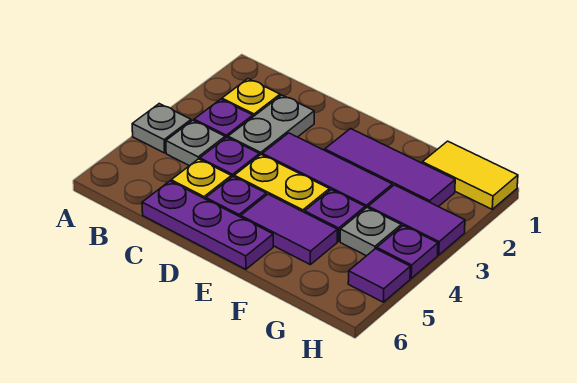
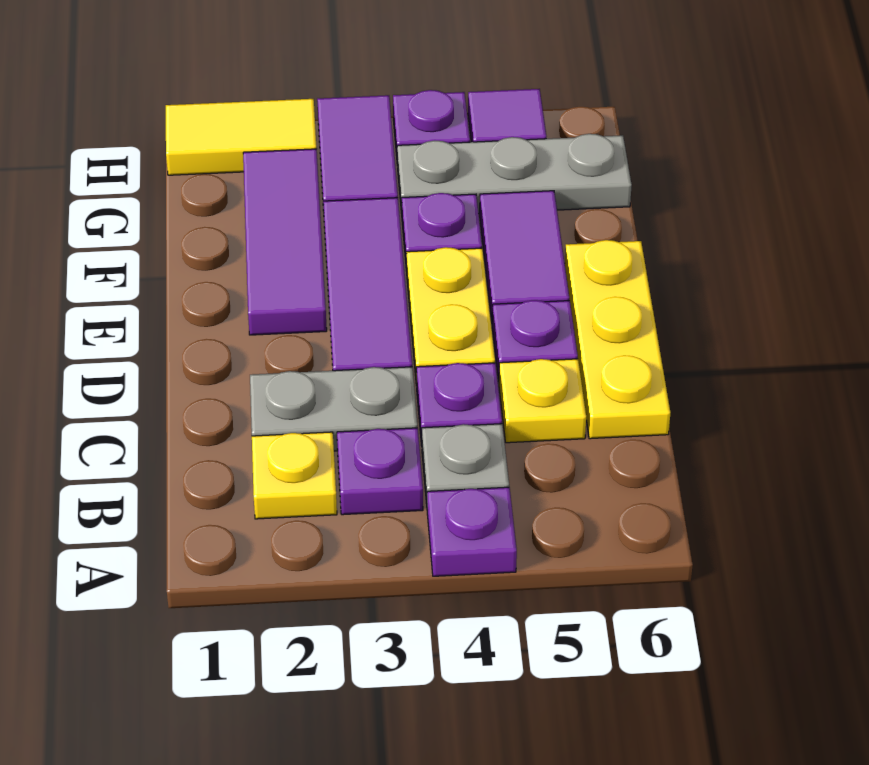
grey plate A4 level 1 -> purple plate A4 level 1
purple plate C6:E6 level 1 -> yellow plate C6:E6 level 1
yellow tile G1:H1 level 1 -> yellow tile H1:H2 level 1
grey plate G4 level 1 -> grey plate G4:G6 level 1

